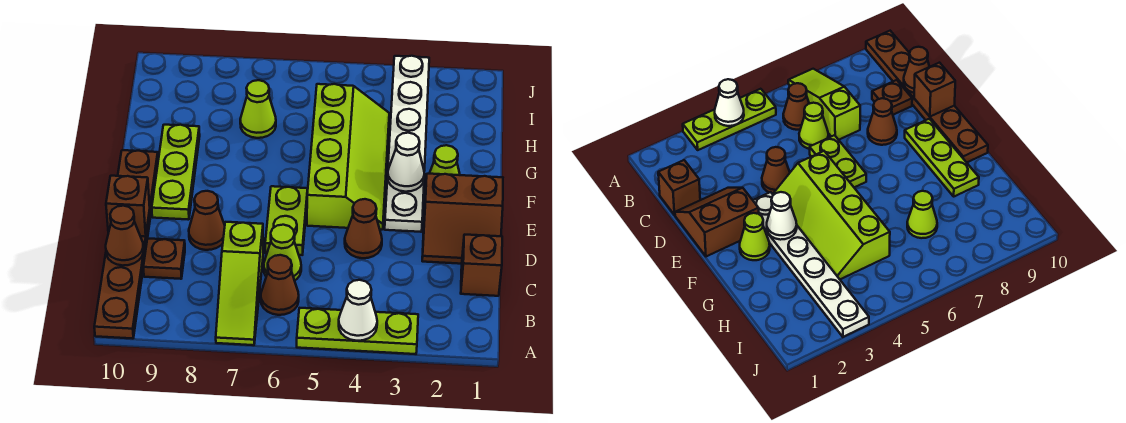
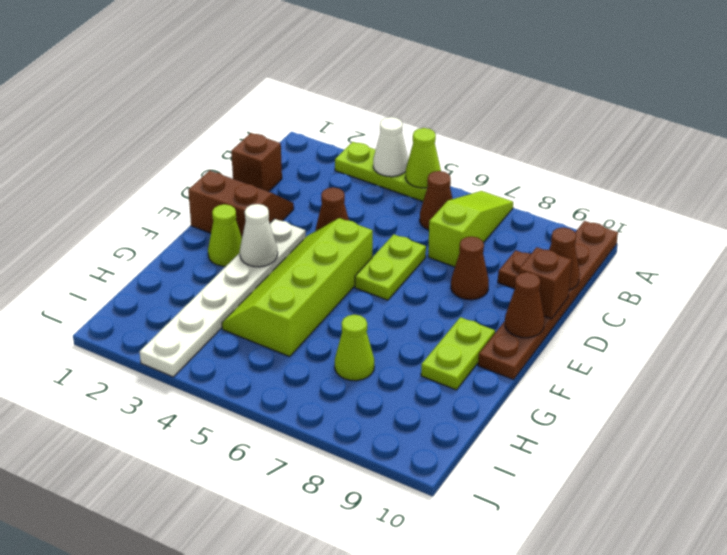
lime cone C6 level 1 -> lime cone A5 level 2
lime plate E9:G9 level 1 -> lime plate F9:G9 level 1
none -> brown cone E10 level 2

